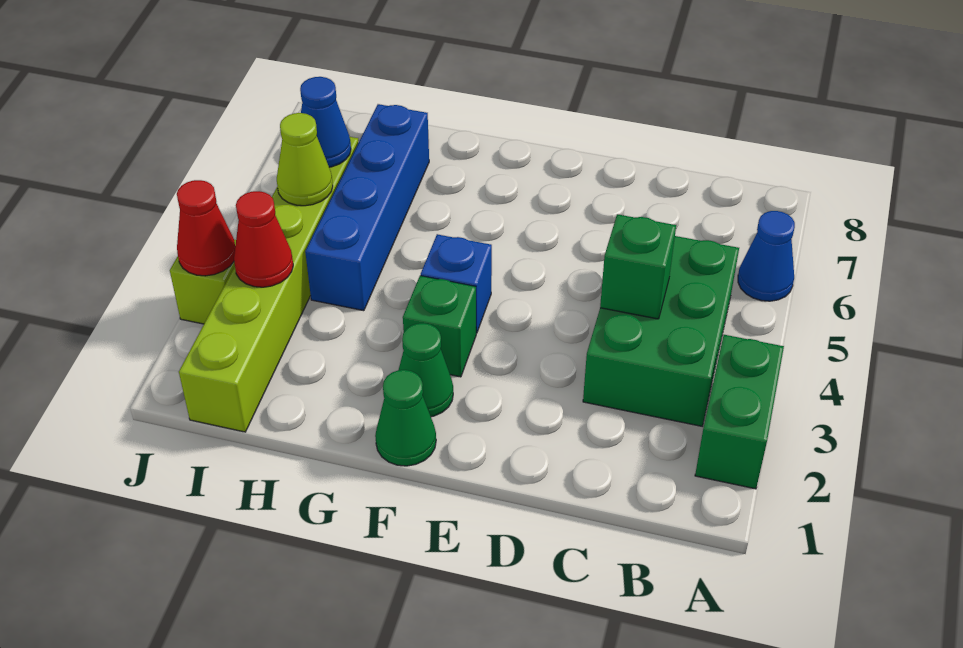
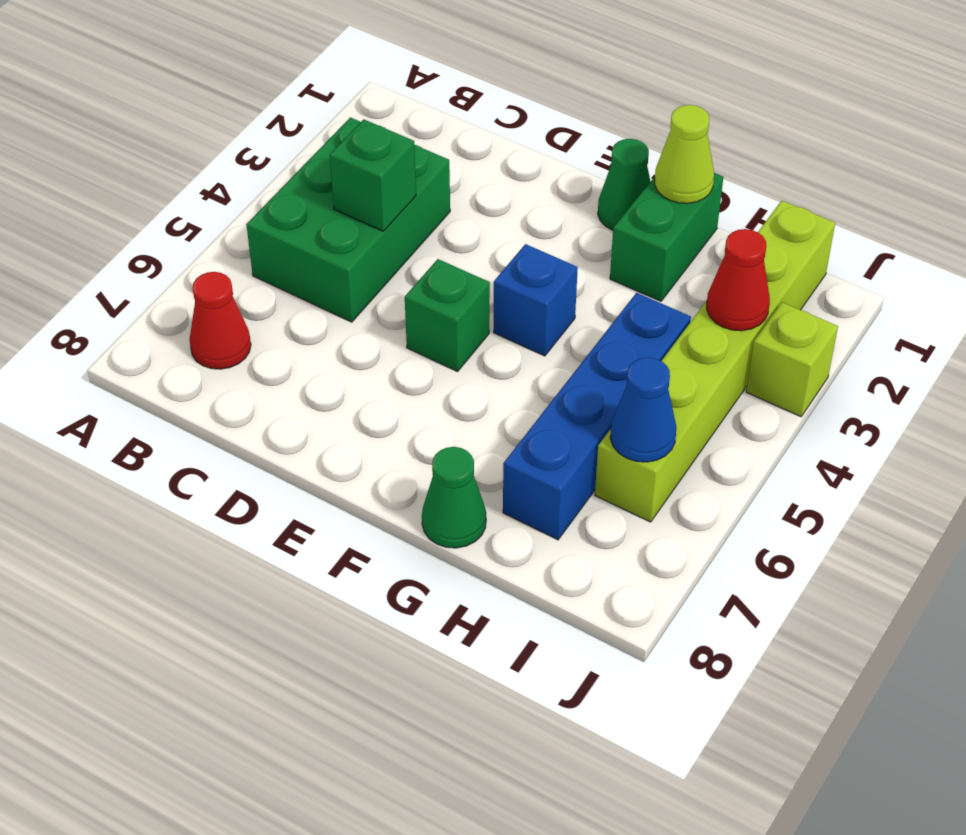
green brick A2:A3 level 1 -> green brick G1:G2 level 1
blue cone A6 level 1 -> none
green cone F2 level 1 -> green cone G8 level 1
green brick F3 level 1 -> green brick E5 level 1
lime cone I5 level 2 -> lime cone G1 level 2
red cone J3 level 2 -> red cone B7 level 1

